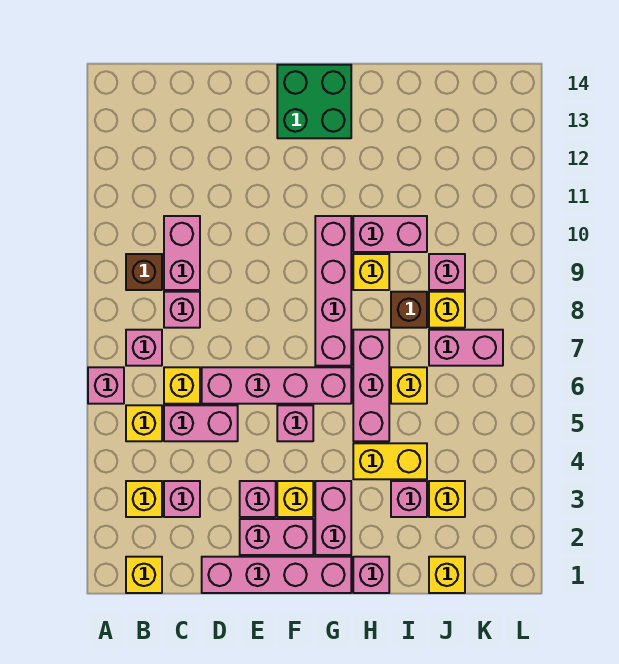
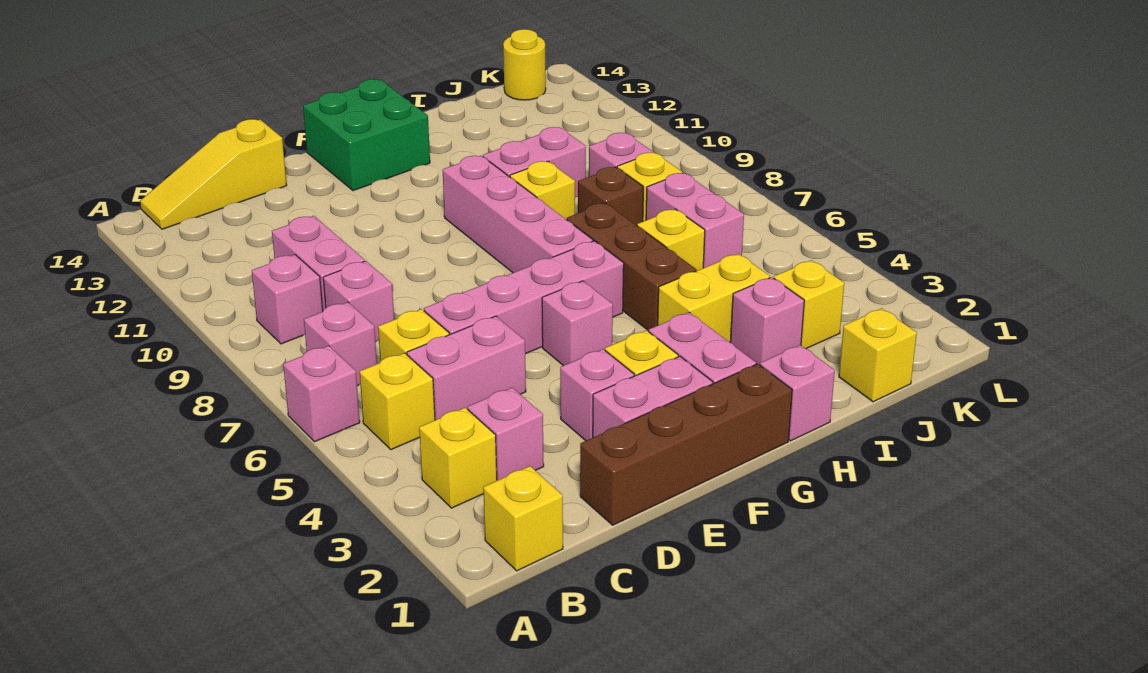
brown brick B9 level 1 -> pink brick B9 level 1
none -> yellow slope B14:D14 level 1 top D
pink brick D1:G1 level 1 -> brown brick D1:G1 level 1
pink brick H5:H7 level 1 -> brown brick H5:H7 level 1
pink brick J7:K7 level 1 -> pink brick J6:J7 level 1
none -> yellow round brick K14 level 1

